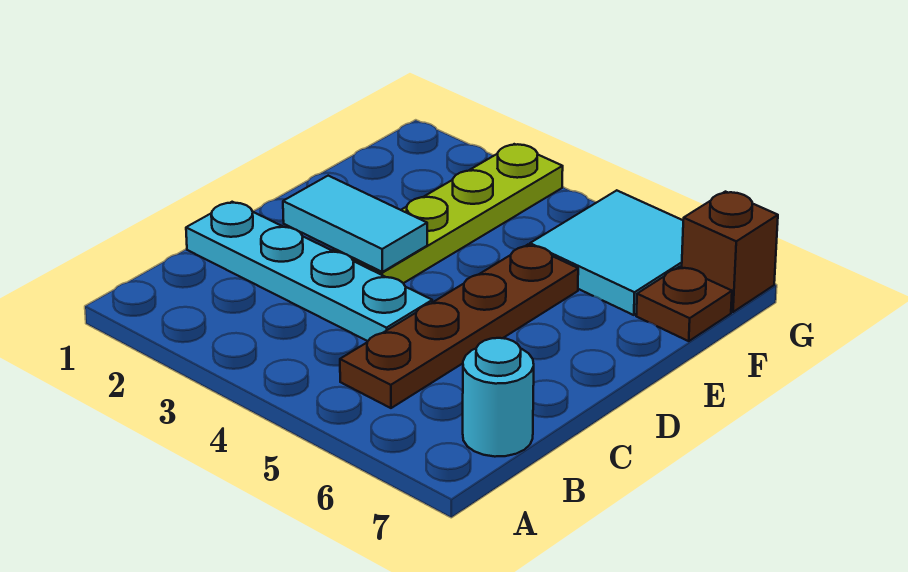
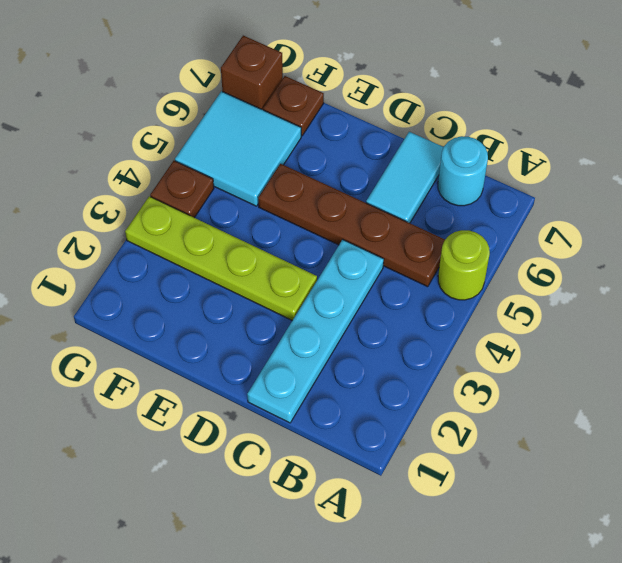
none -> lime round brick A5 level 1
cyan tile D2:D3 level 2 -> cyan tile C6:C7 level 1
none -> brown plate G4 level 1

